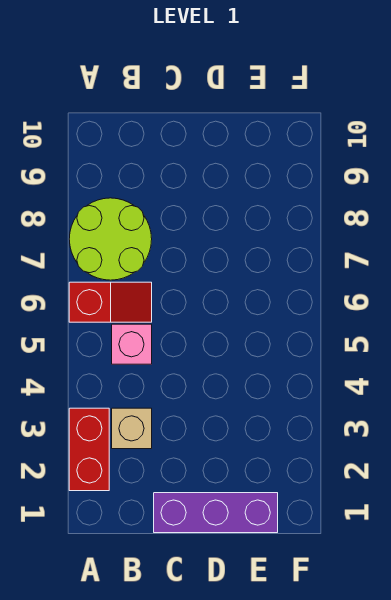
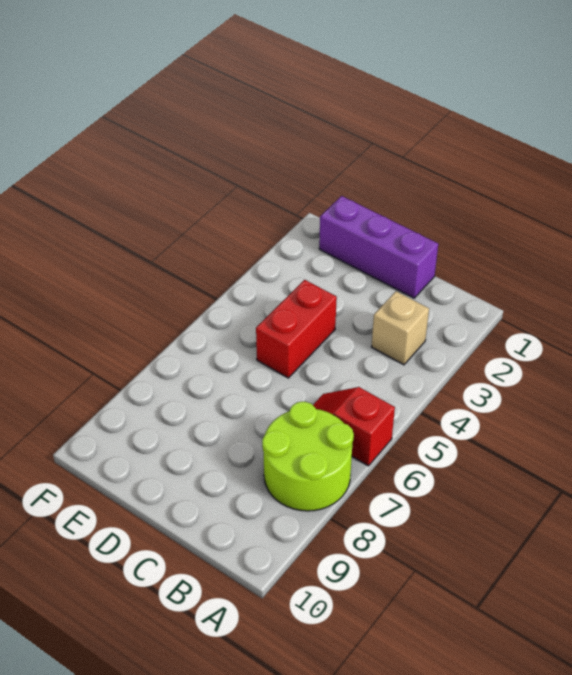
red brick A2:A3 level 1 -> red brick D4:D5 level 1
pink brick B5 level 1 -> none

